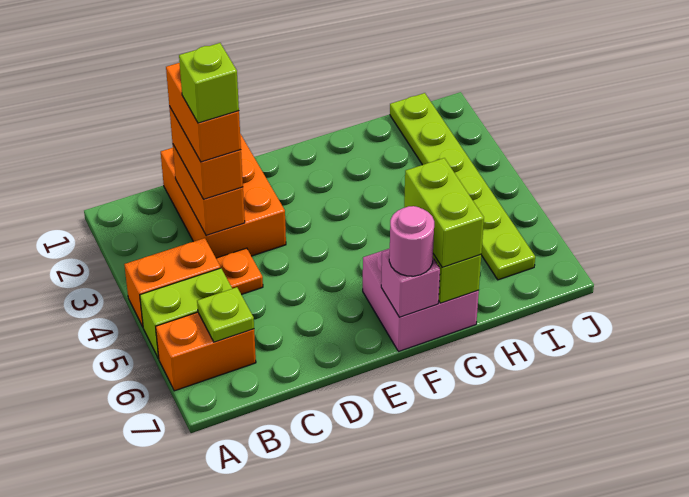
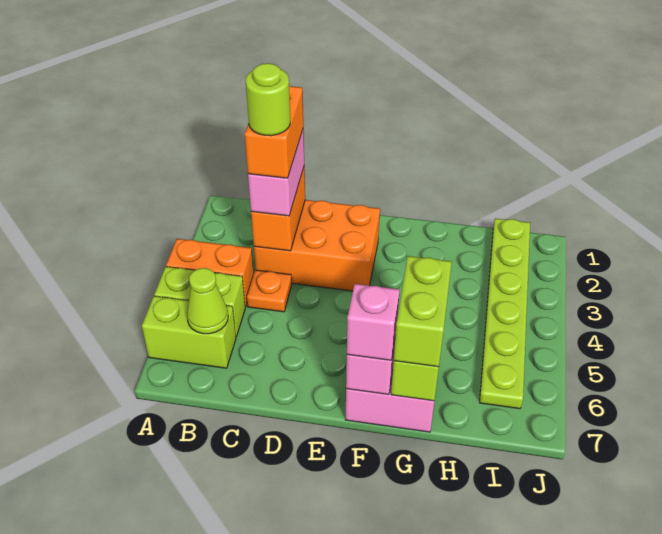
orange brick A6:B6 level 1 -> lime brick A6:B6 level 1
lime plate B6 level 2 -> lime cone B6 level 2
orange brick C1:D3 level 1 -> orange brick C2:E3 level 1
orange brick C2:C3 level 3 -> pink brick C2:C3 level 3
lime brick C3 level 5 -> lime round brick C3 level 5
pink round brick F7 level 3 -> pink brick F7 level 3

